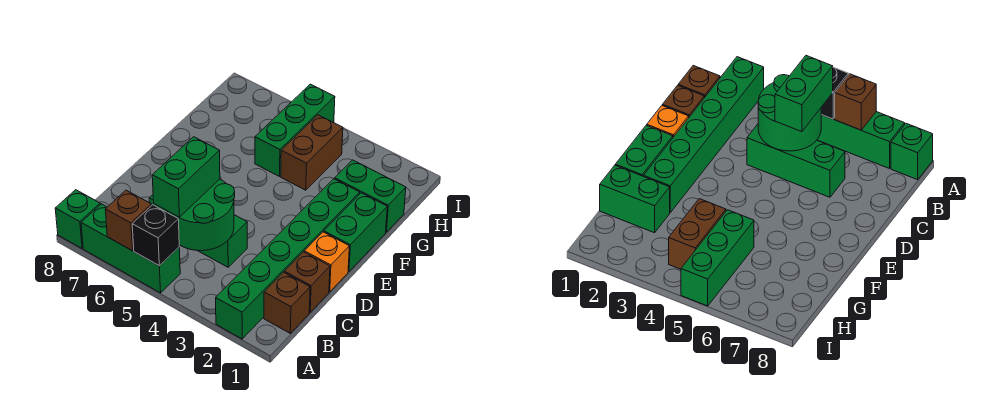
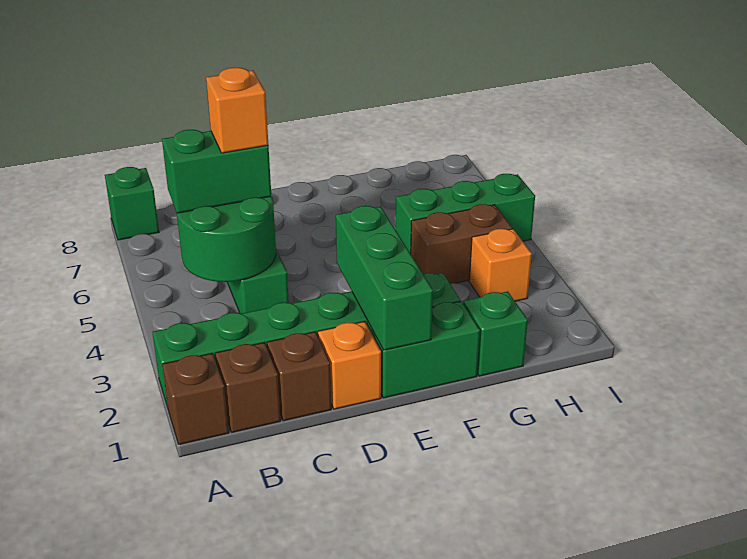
green brick A5:A7 level 1 -> green brick E1:E3 level 2
black brick A5 level 2 -> none
brown brick A6 level 2 -> brown brick A1 level 1
none -> orange brick C5 level 4
green brick G1:G2 level 1 -> green brick G1 level 1
none -> orange brick H3 level 1

